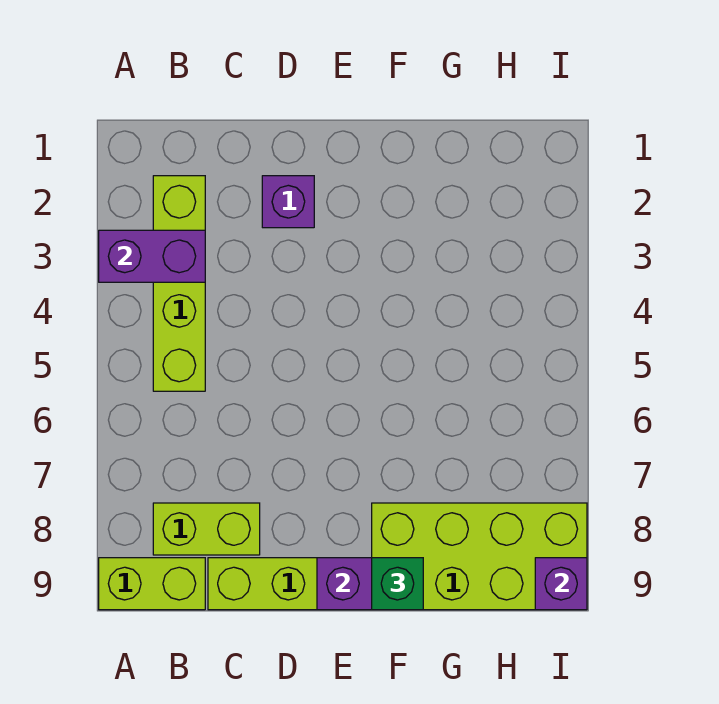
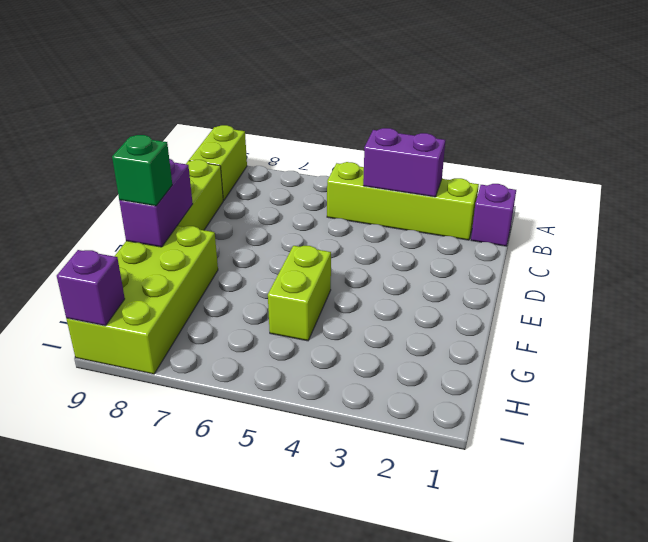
purple brick A3:B3 level 2 -> purple brick B3:B4 level 2
lime brick B8:C8 level 1 -> lime brick F5:G5 level 1
purple brick D2 level 1 -> purple brick B1 level 1

